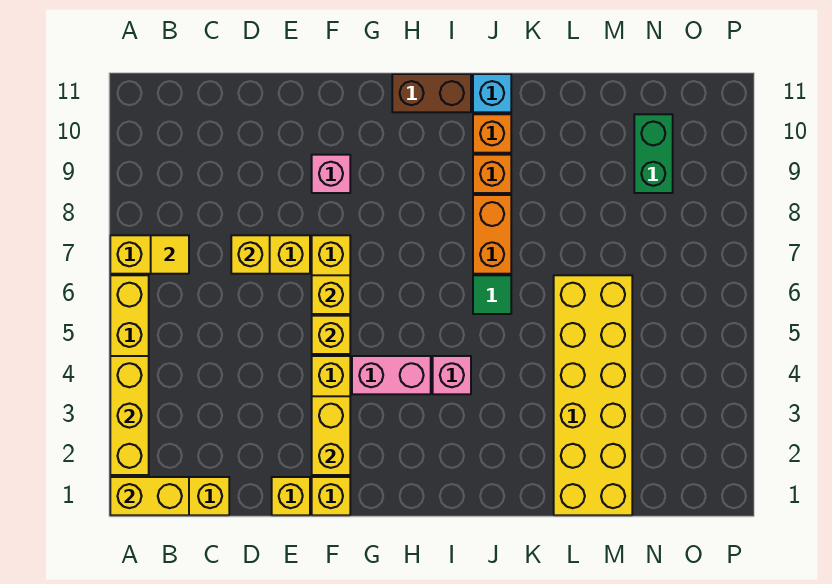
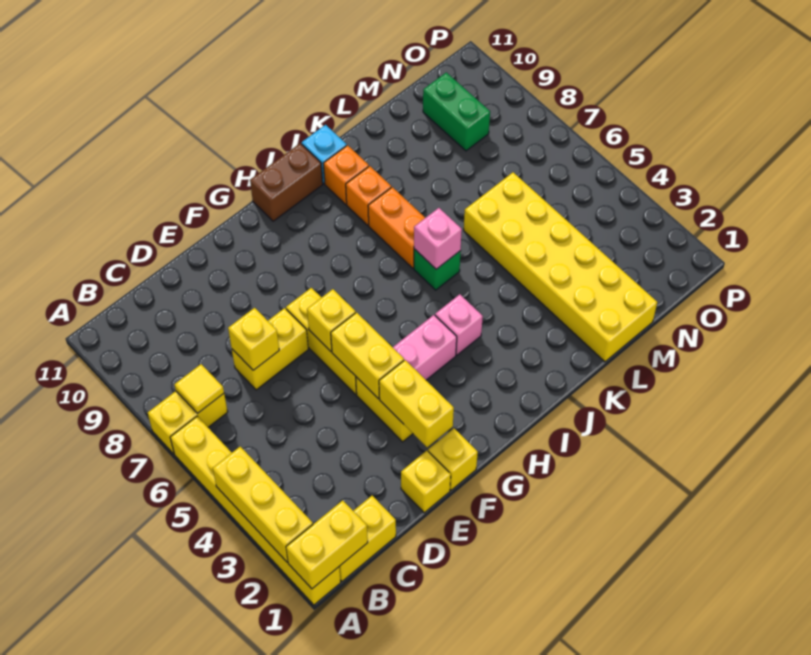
yellow brick F5 level 2 -> yellow brick F4:F5 level 2
pink brick F9 level 1 -> pink brick J6 level 2
green tile J6 level 1 -> green brick J6 level 1

